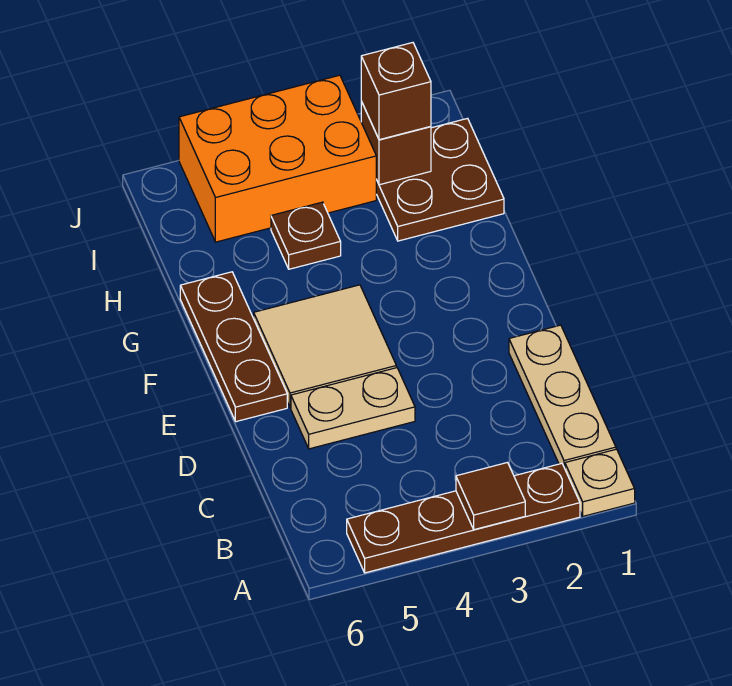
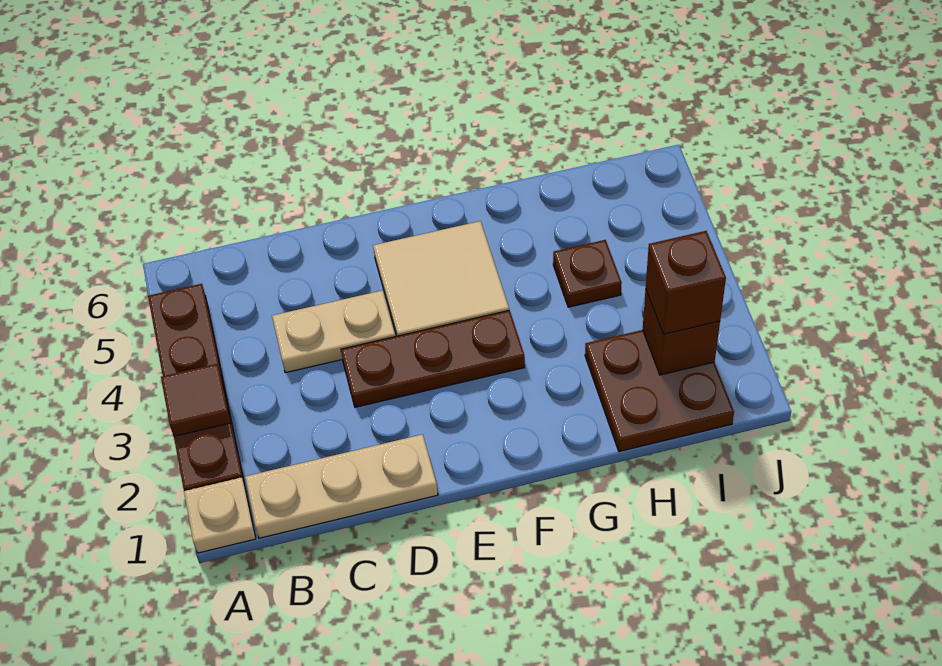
tan plate D4:D5 level 1 -> tan plate C4:D4 level 1
brown plate E6:G6 level 1 -> brown plate D3:F3 level 1
orange brick I3:J5 level 1 -> none

